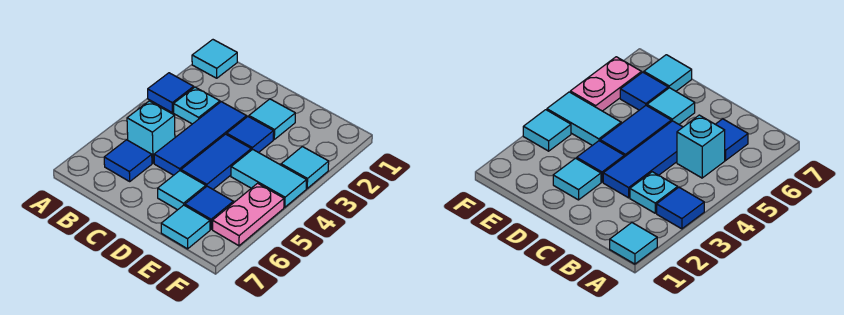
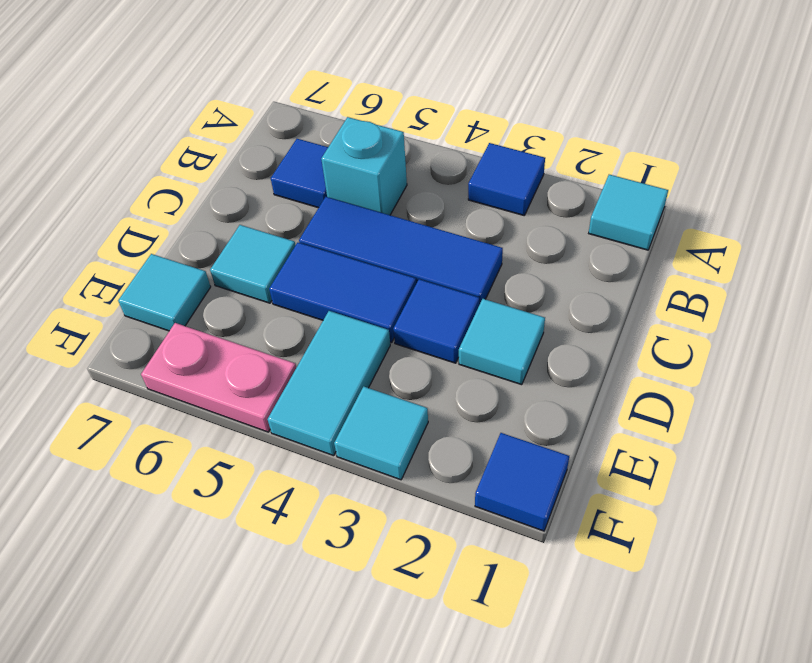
cyan plate B3 level 1 -> none
blue tile E6 level 1 -> blue tile F1 level 1

